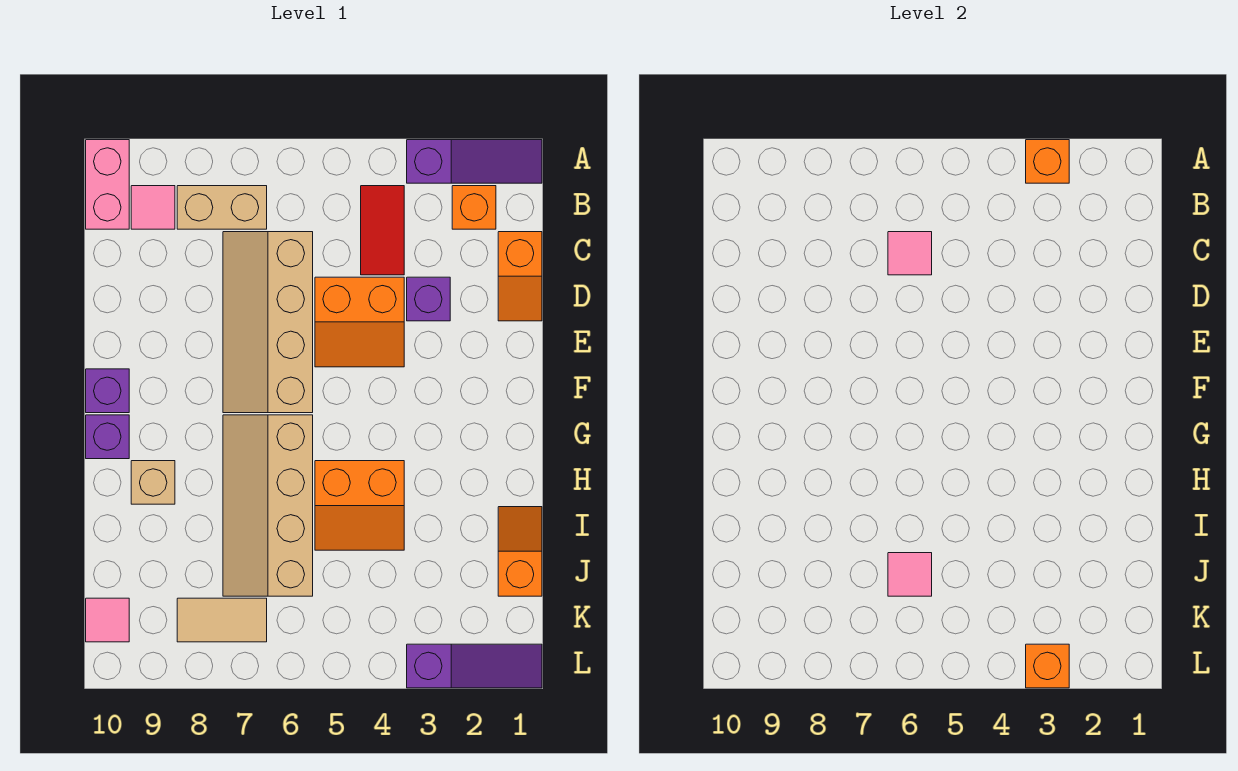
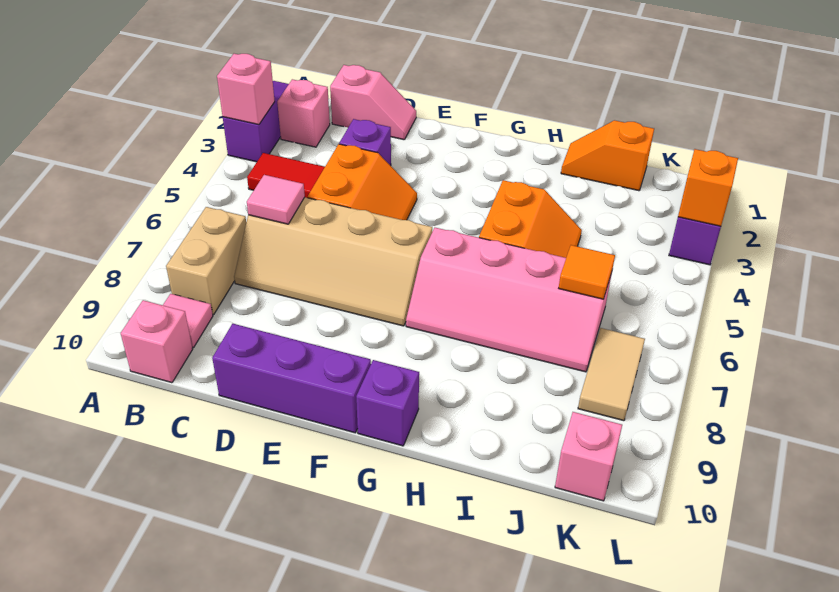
orange brick A3 level 2 -> pink brick A3 level 2
pink brick A10:B10 level 1 -> pink brick B10 level 1
orange brick B2 level 1 -> pink brick B2 level 1
orange slope C1:D1 level 1 top C -> pink slope C1:D1 level 1 top C
purple brick F10 level 1 -> purple brick D10:F10 level 1
tan slope G6:J7 level 1 top 6 -> pink slope G6:J7 level 1 top 6
tan brick H9 level 1 -> none
pink tile J6 level 2 -> orange tile J6 level 2
pink tile K10 level 1 -> pink brick K10 level 1

